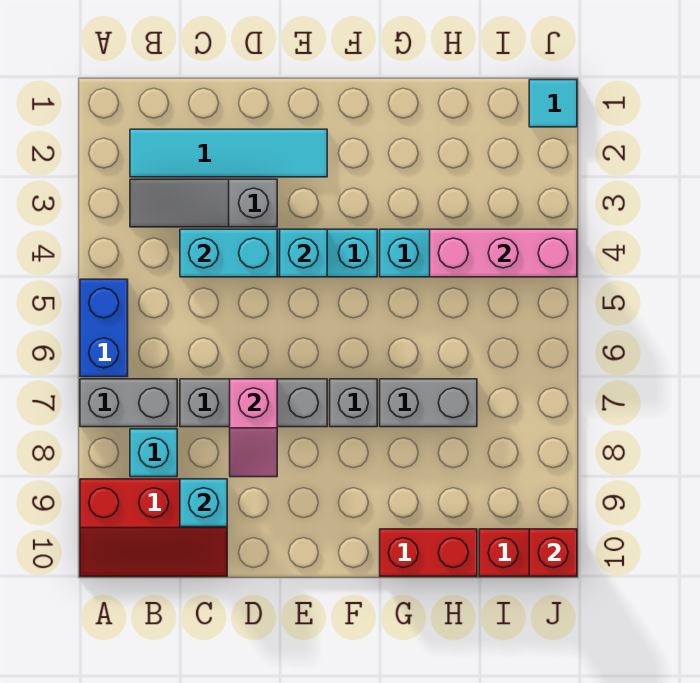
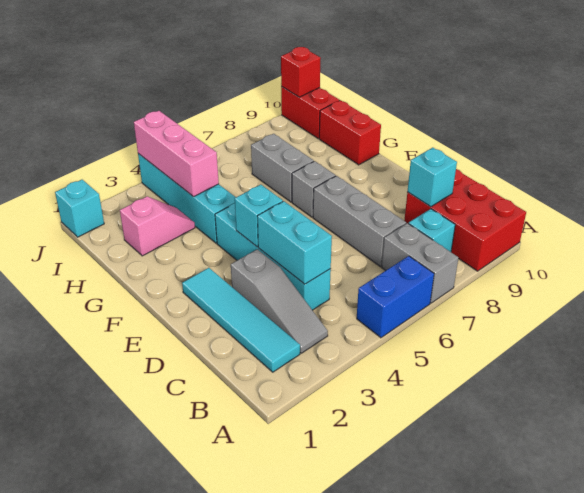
red slope A9:C10 level 1 top 9 -> red brick A9:C10 level 1
pink slope D7:D8 level 2 top 7 -> pink slope H2:H3 level 1 top 2
cyan tile J1 level 1 -> cyan brick J1 level 1

